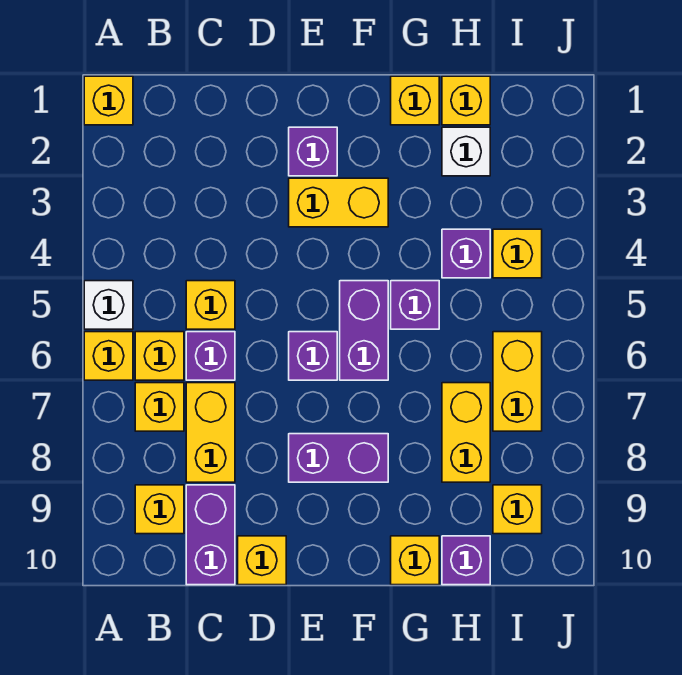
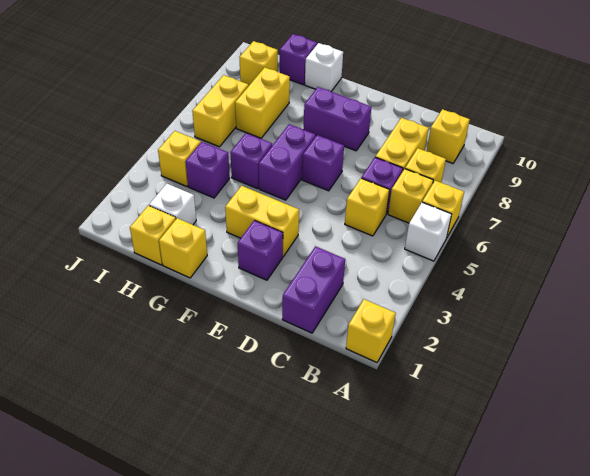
purple brick C9:C10 level 1 -> purple brick C1:C2 level 1
yellow brick D10 level 1 -> none
yellow brick G10 level 1 -> white brick G10 level 1

